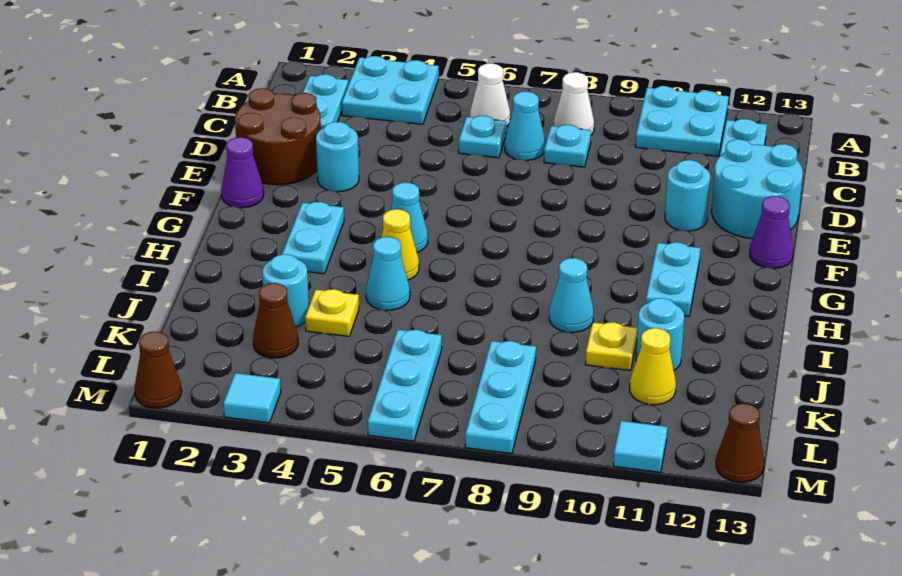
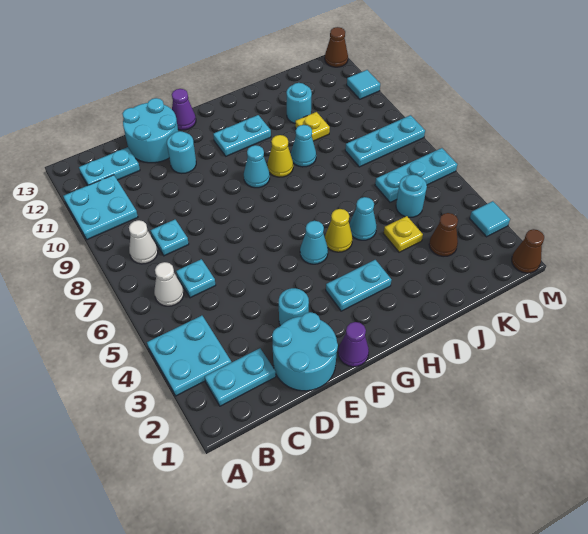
cyan cone C7 level 1 -> cyan cone G9 level 1
brown round brick D1:E2 level 1 -> cyan round brick D1:E2 level 1
cyan round brick J3 level 1 -> cyan round brick K5 level 1
yellow cone K11 level 1 -> yellow cone H9 level 1

